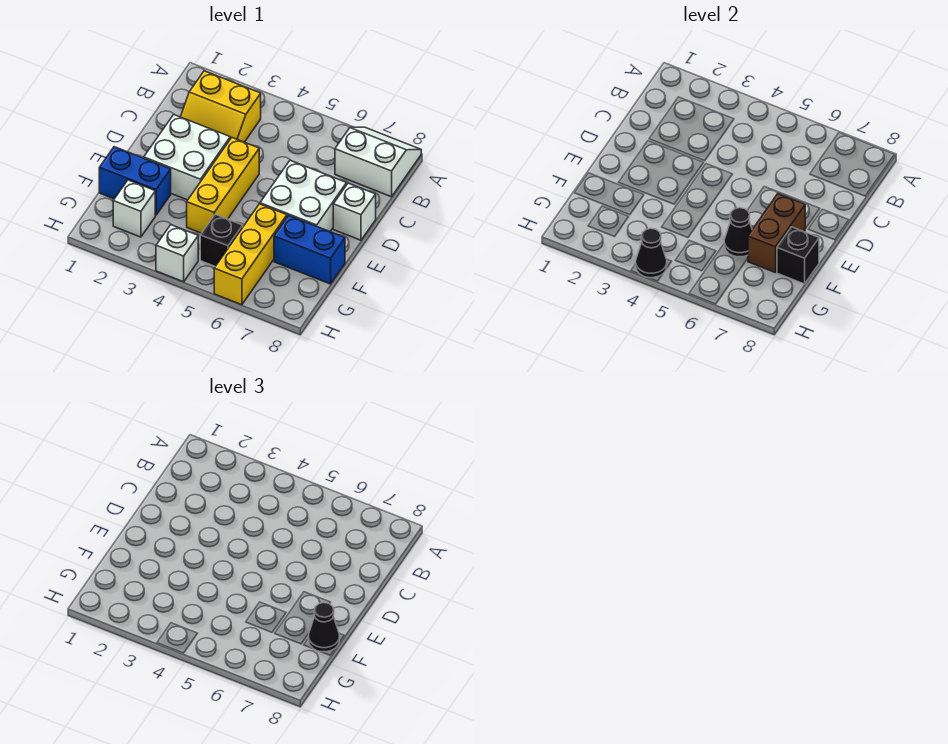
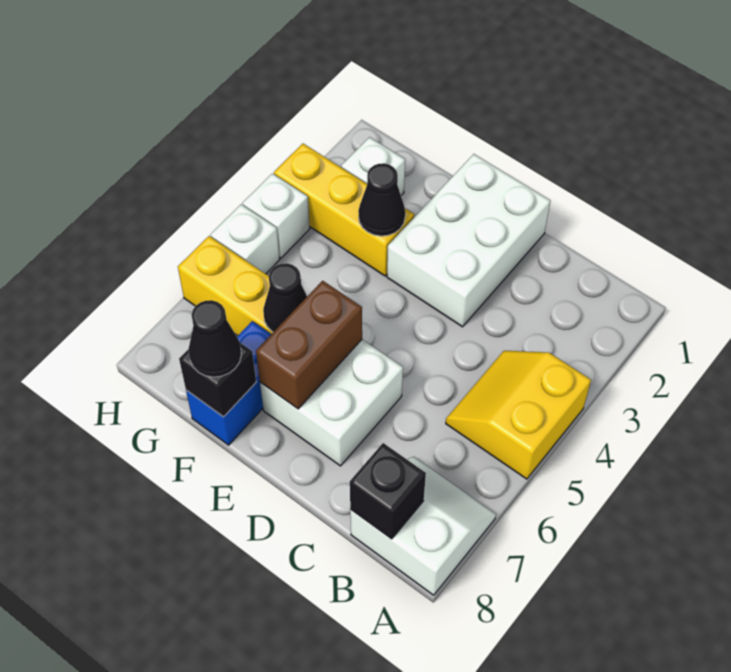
white slope A7:B8 level 1 top B -> white slope A7:B8 level 1 top 8
yellow slope B2:C3 level 1 top B -> yellow slope A4:B5 level 1 top A
white brick D2:E3 level 1 -> white brick D1:E3 level 1
yellow brick D4:F4 level 1 -> yellow brick F3:H3 level 1
white brick D8 level 1 -> white brick H5 level 1
brown brick E7:F7 level 2 -> brown brick E6:E7 level 2
blue brick F1:F2 level 1 -> none
black brick G5 level 1 -> black brick B8 level 2
black cone H4 level 2 -> black cone F3 level 2

